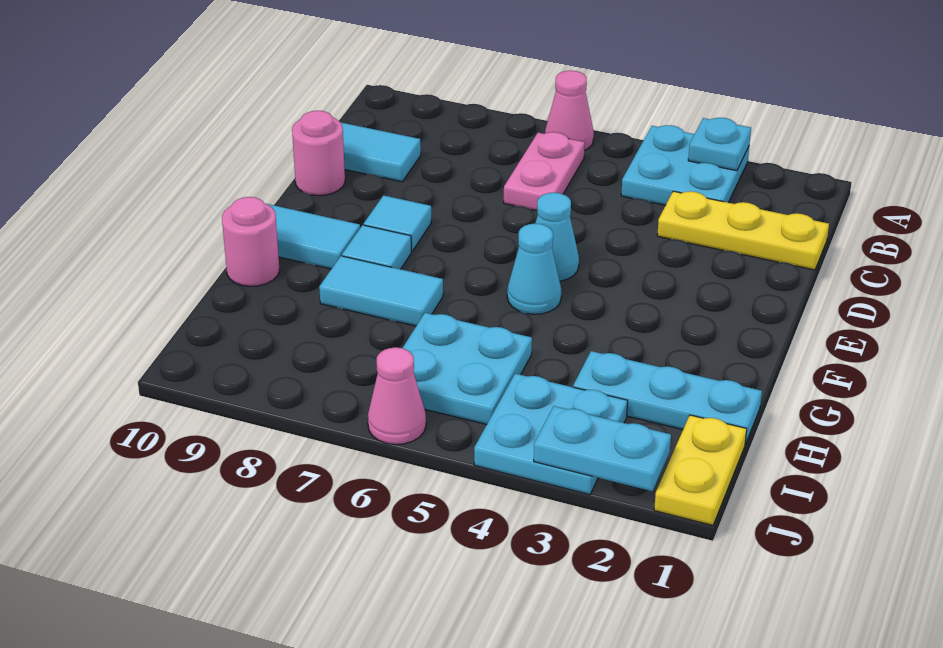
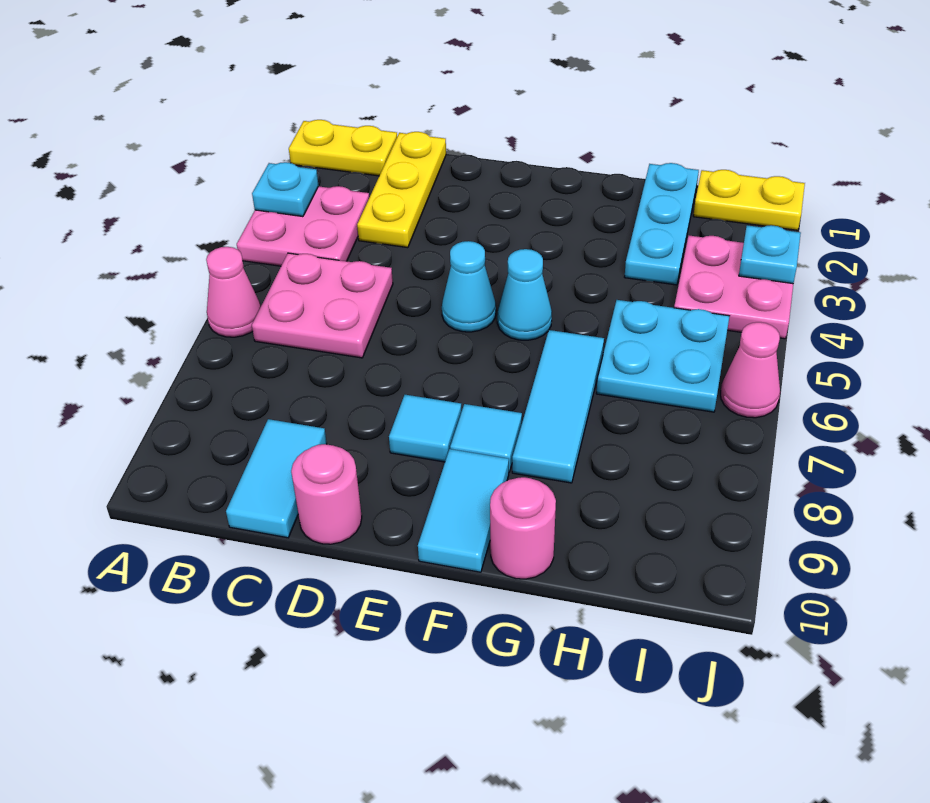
none -> yellow plate A1:B1 level 1
cyan plate A3:B4 level 1 -> pink plate A3:B4 level 1
pink plate B6:C6 level 1 -> pink plate B5:C6 level 1
cyan tile G7:G8 level 1 -> cyan tile G6:G8 level 1
cyan plate I3:J4 level 1 -> pink plate I3:J4 level 1
cyan plate J2:J3 level 2 -> cyan plate J3 level 2

